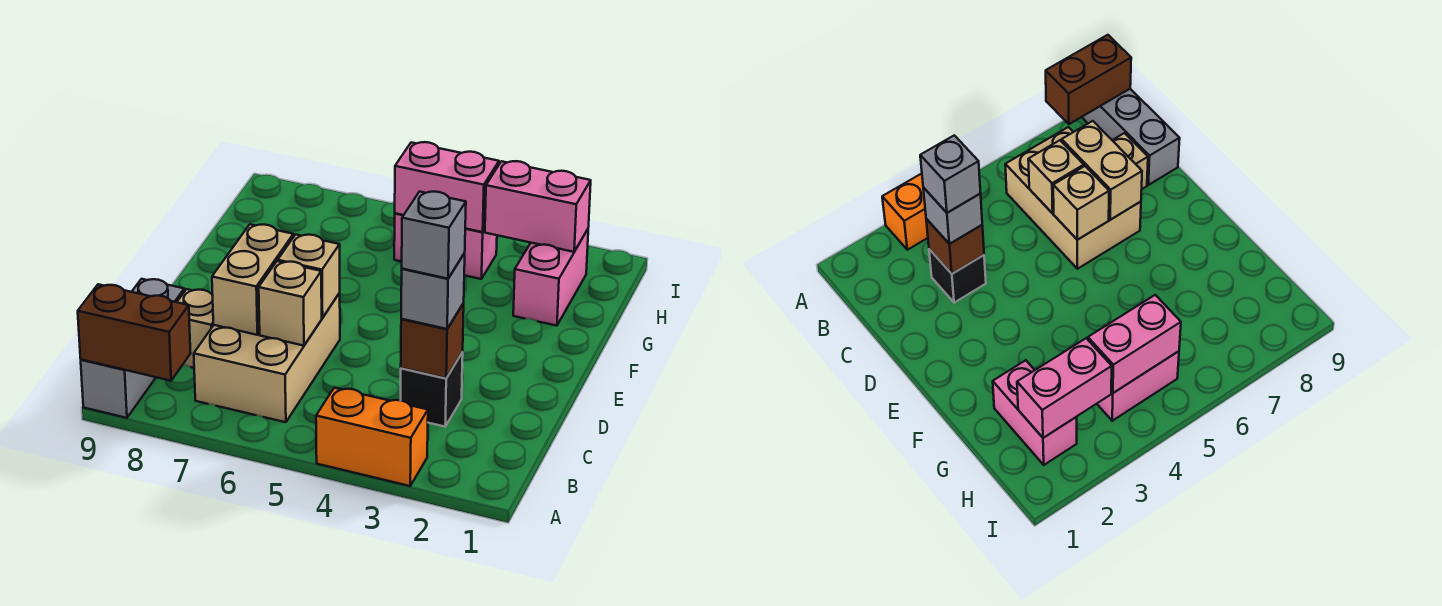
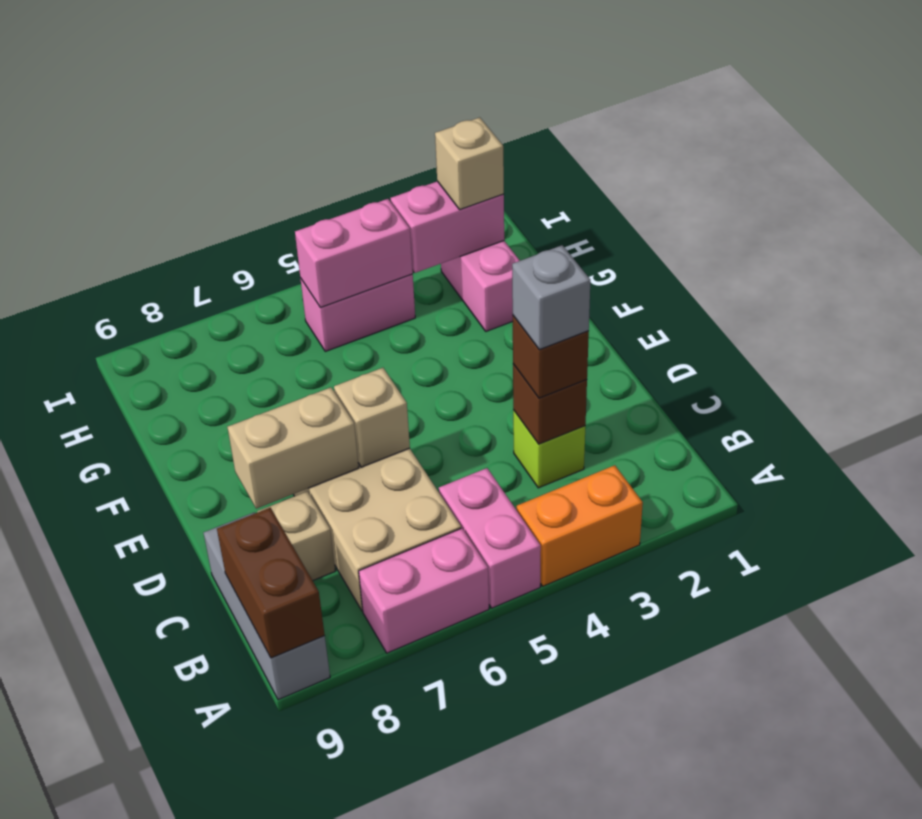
none -> pink brick A5:B5 level 1
none -> pink brick A6:A7 level 1
brown brick A8:A9 level 2 -> brown brick A9:B9 level 2
black brick C3 level 1 -> lime brick C3 level 1
grey brick C3 level 3 -> brown brick C3 level 3
tan brick C6 level 2 -> tan brick H2 level 3
tan brick C7:D7 level 2 -> tan brick D7:D8 level 2

